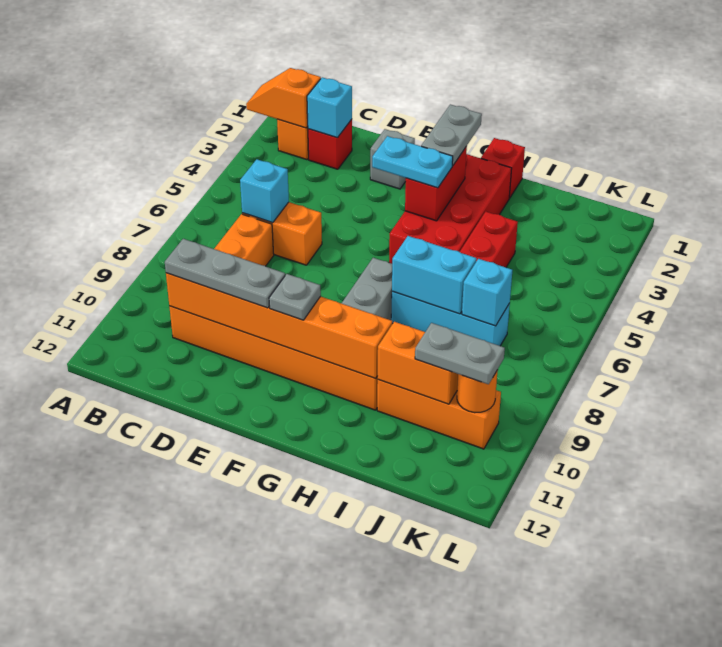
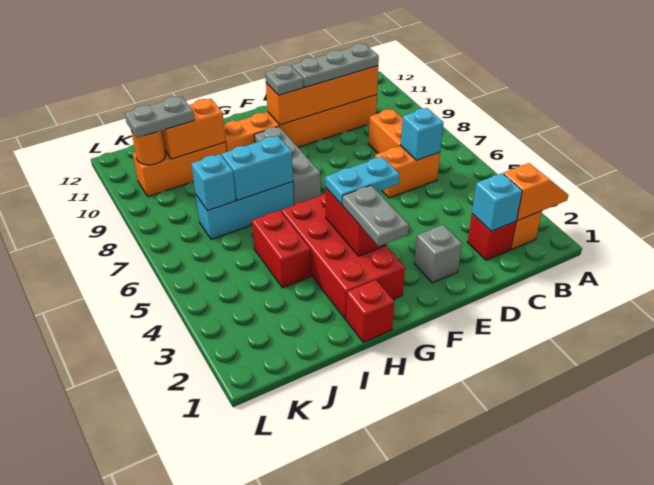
orange brick C10:H10 level 2 -> orange brick C10:F10 level 2

